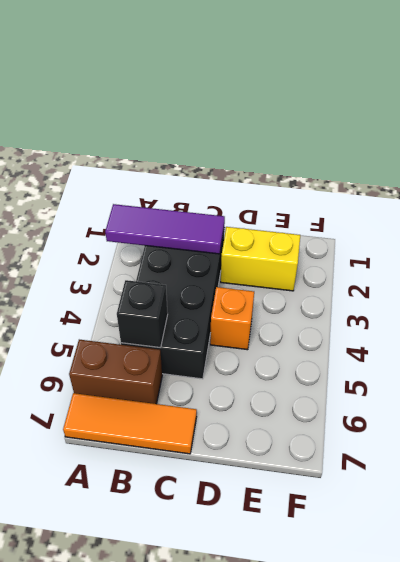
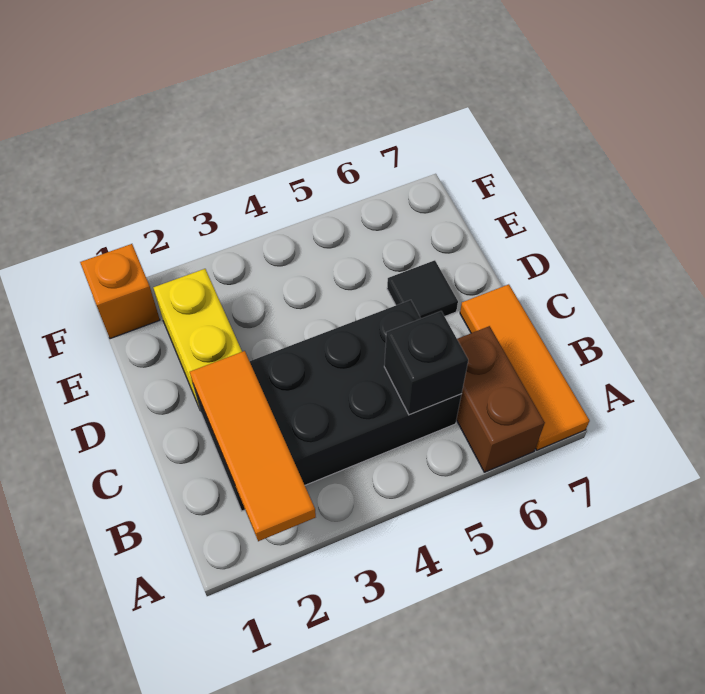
purple tile A2:C2 level 2 -> orange tile A2:C2 level 2
orange brick D4 level 1 -> orange brick F1 level 1
none -> black tile D6 level 1

